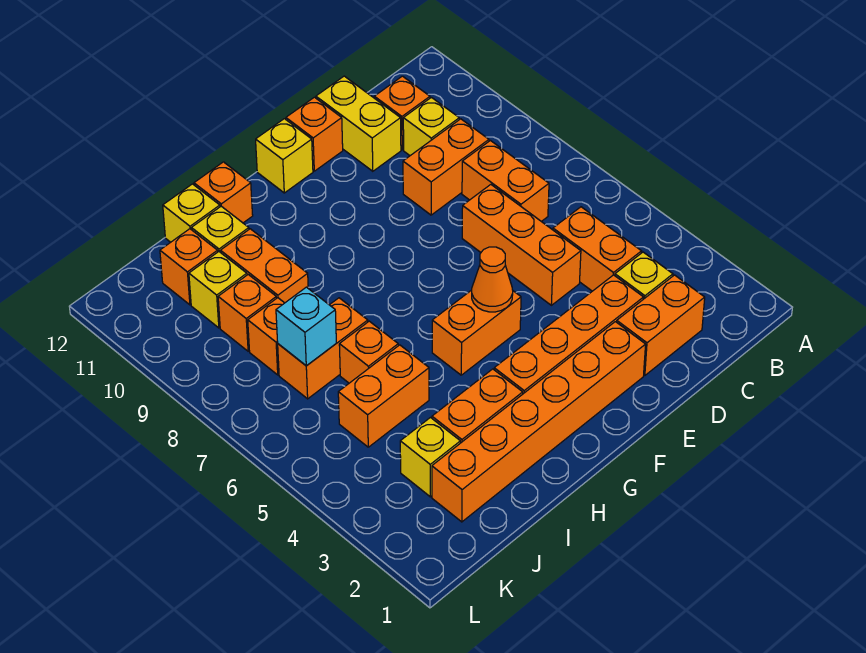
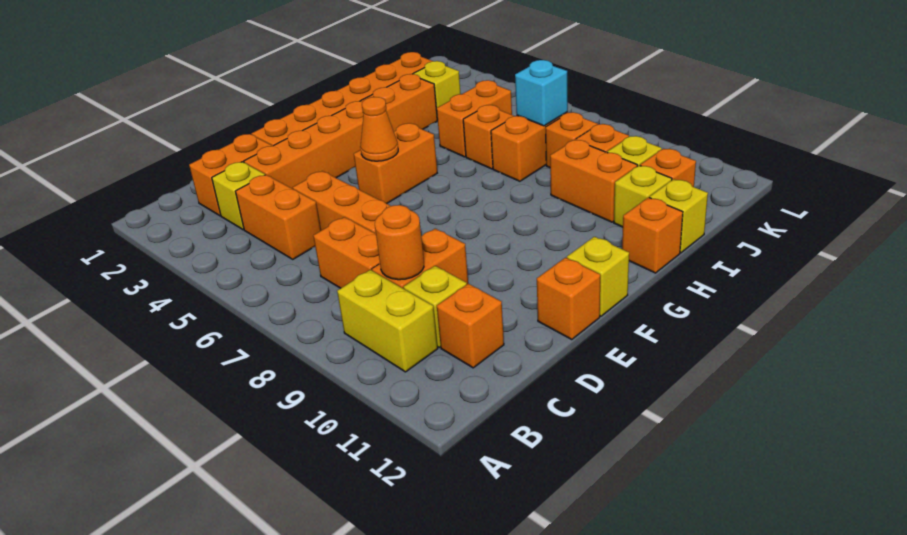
none -> orange round brick C9 level 2
yellow brick D11:D12 level 1 -> yellow brick B9:B10 level 1

